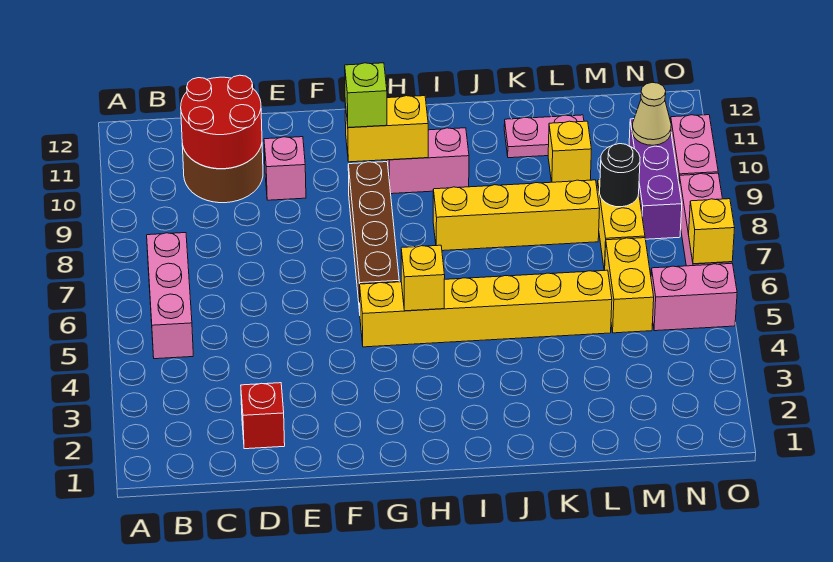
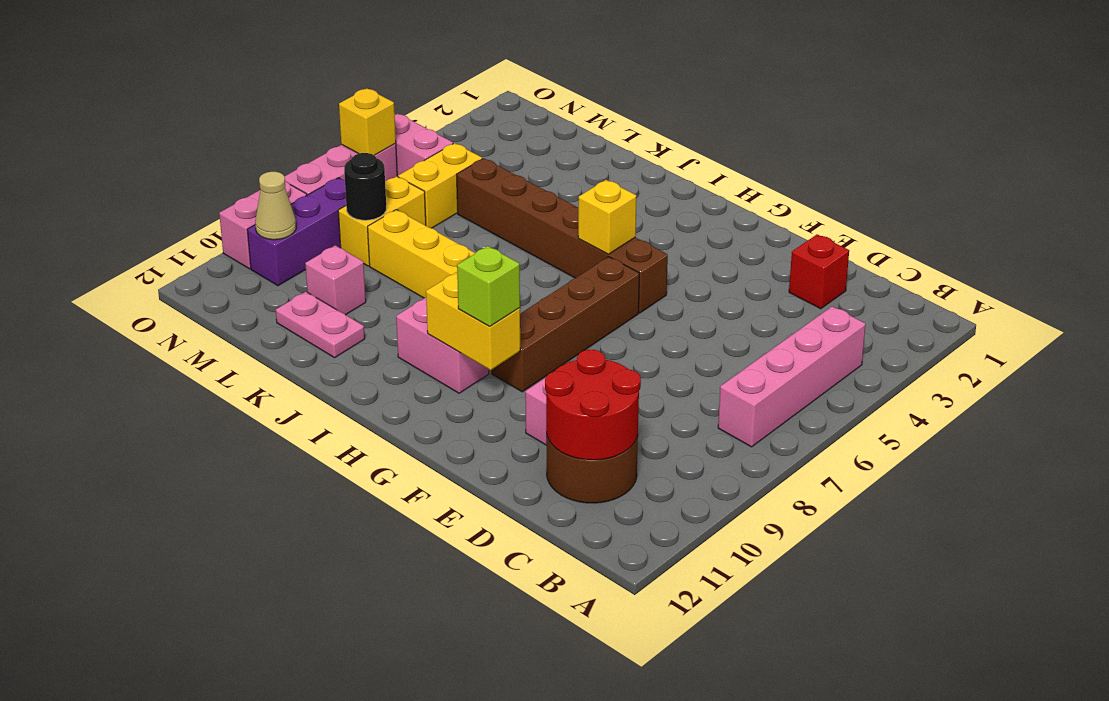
pink brick B5:B7 level 1 -> pink brick B4:B7 level 1
yellow brick G5:L5 level 1 -> brown brick G5:L5 level 1
yellow brick L10 level 1 -> pink brick L10 level 1

